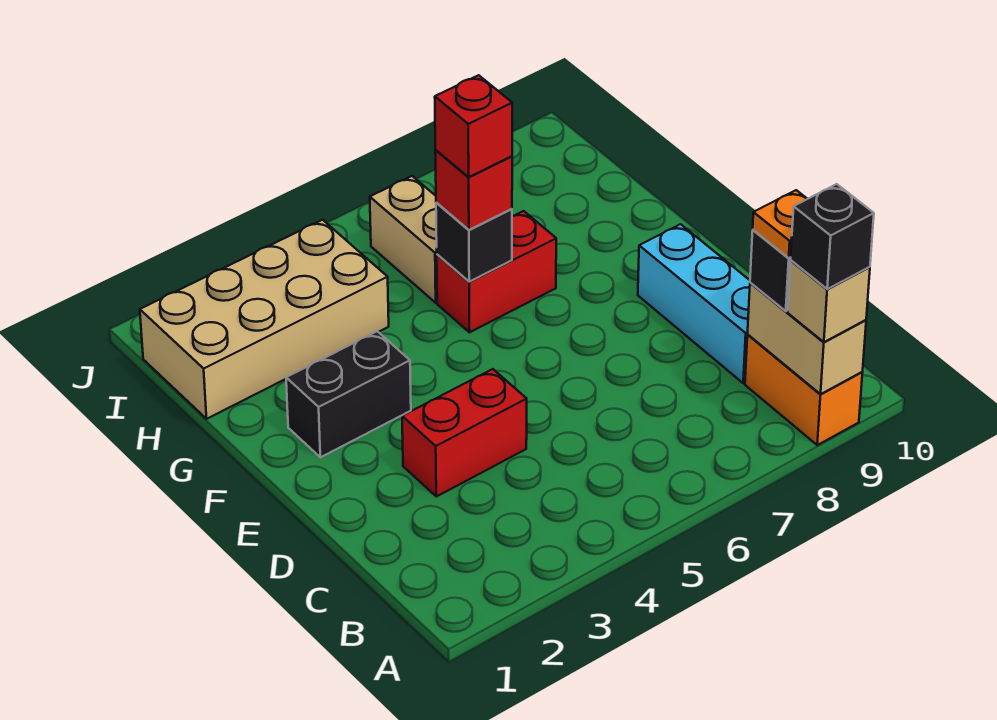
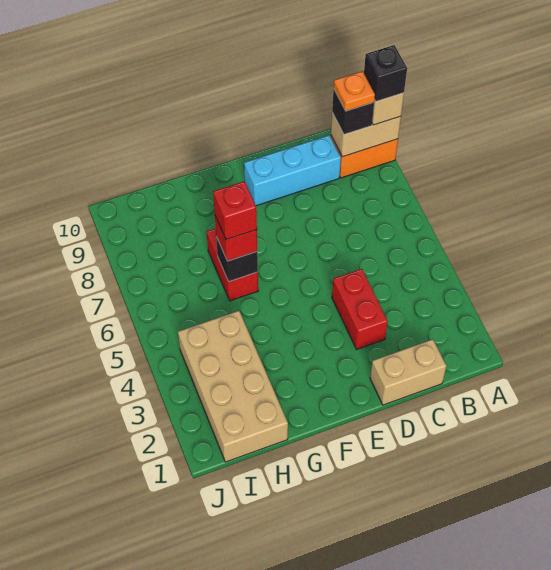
black brick F2:F3 level 1 -> none
tan brick H6:I6 level 1 -> tan brick C1:D1 level 1

